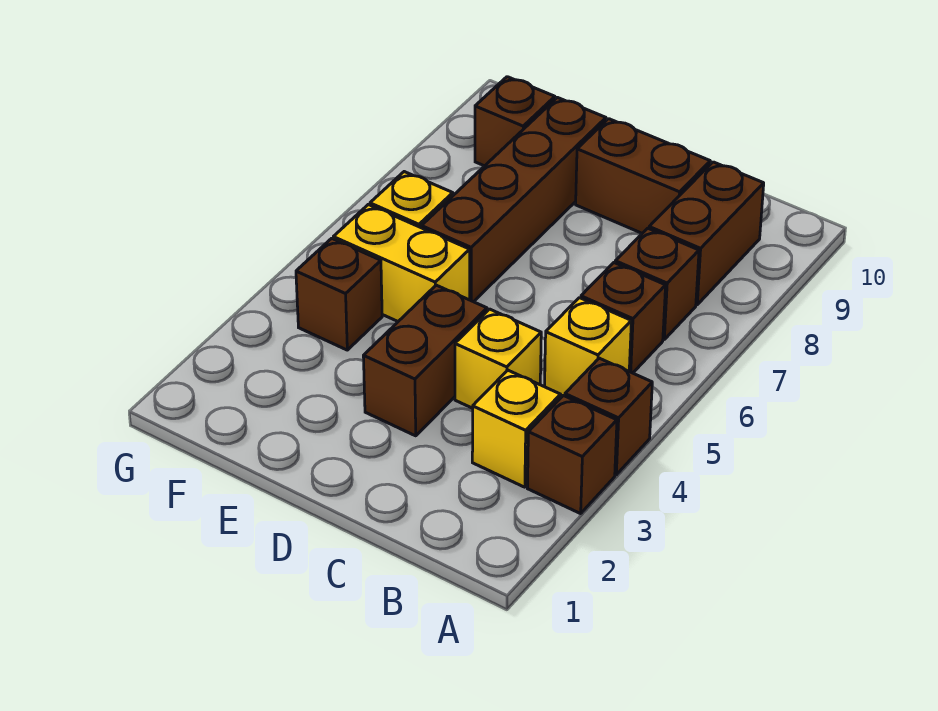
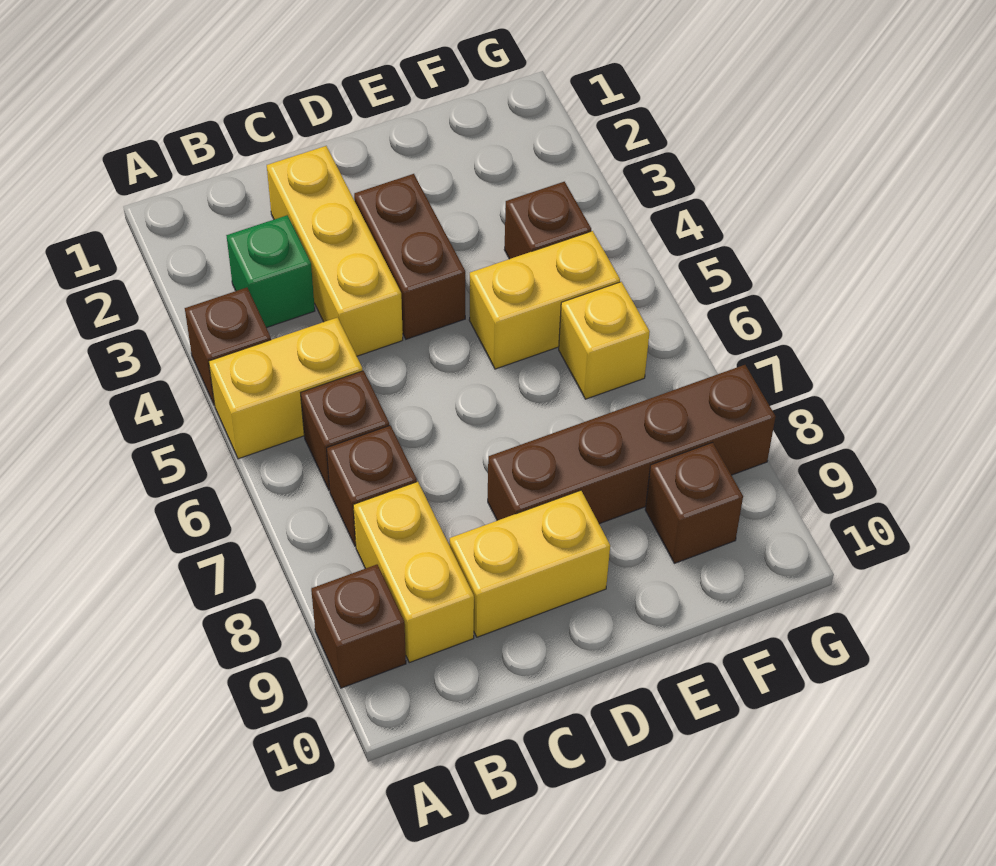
brown brick A3 level 1 -> brown brick A9 level 1
yellow brick B3 level 1 -> green brick B3 level 1
yellow brick B5 level 1 -> yellow brick A5:B5 level 1
brown brick B8:B9 level 1 -> yellow brick B8:B9 level 1
yellow brick C4 level 1 -> yellow brick C2:C4 level 1
brown brick C9:D9 level 1 -> yellow brick C9:D9 level 1
brown brick E6:E9 level 1 -> brown brick D8:G8 level 1

